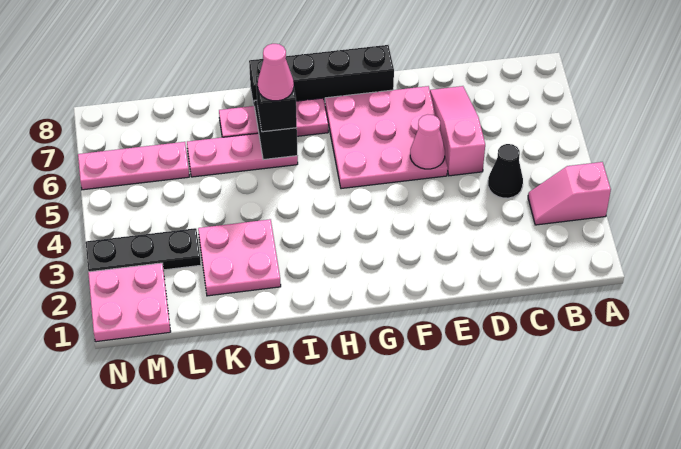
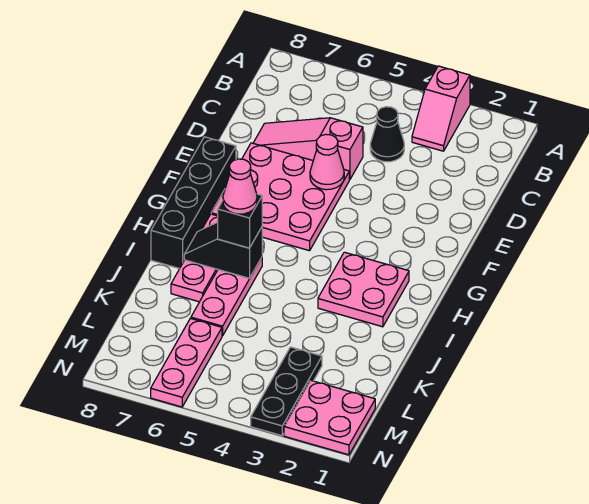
pink plate J2:K3 level 1 -> pink plate H2:I3 level 1

